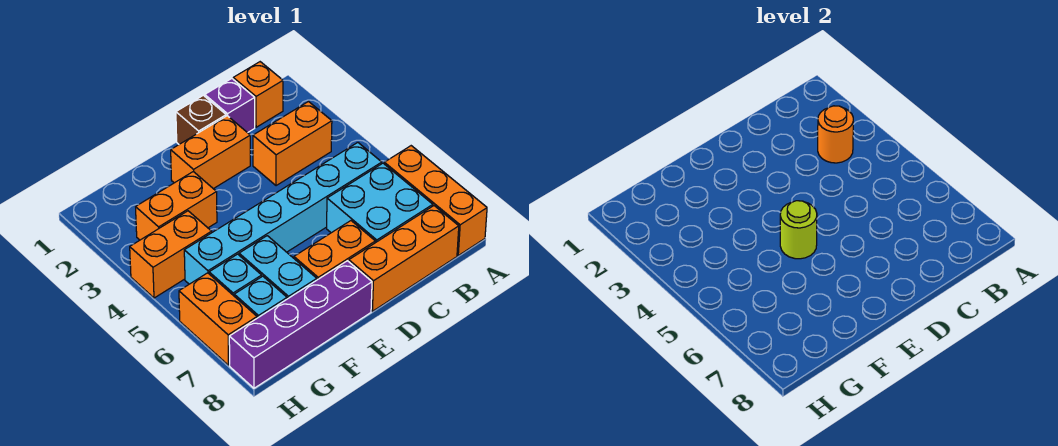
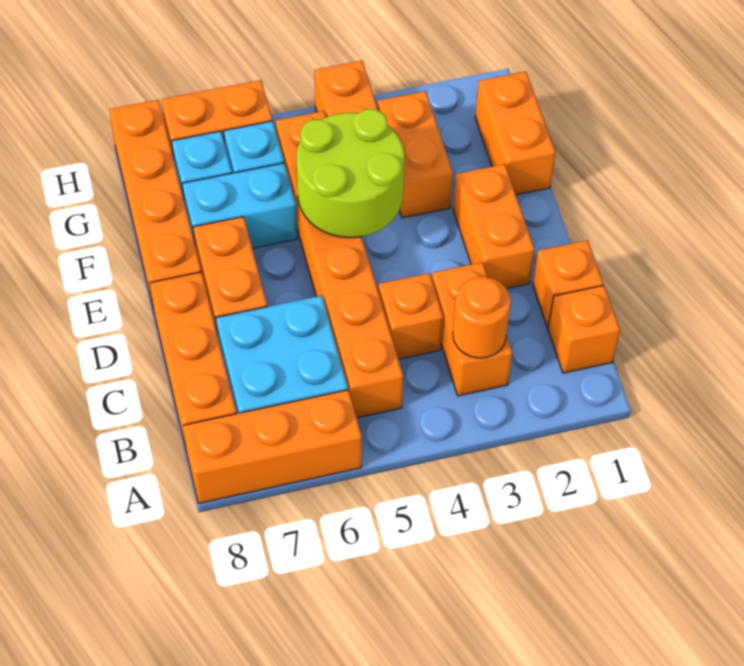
cyan brick B5:G5 level 1 -> orange brick B5:G5 level 1
purple brick C1 level 1 -> orange brick C1 level 1
none -> orange brick C4 level 1
brown brick D1 level 1 -> none
lime round brick E5 level 2 -> lime round brick E4:F5 level 2
purple brick E8:H8 level 1 -> orange brick E8:H8 level 1
none -> orange brick F1:G1 level 1

